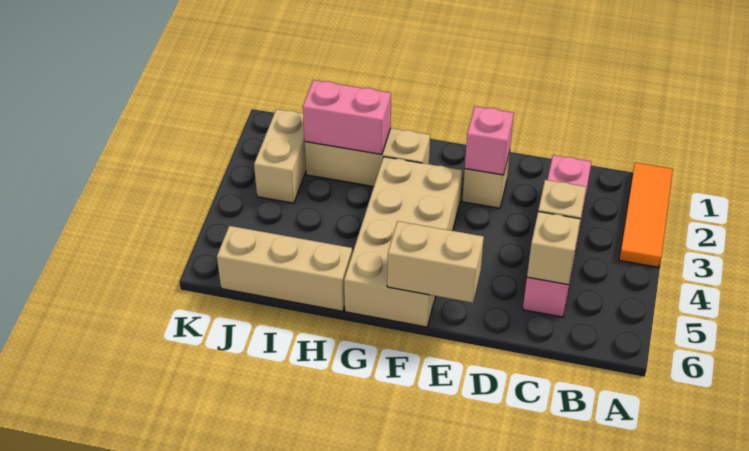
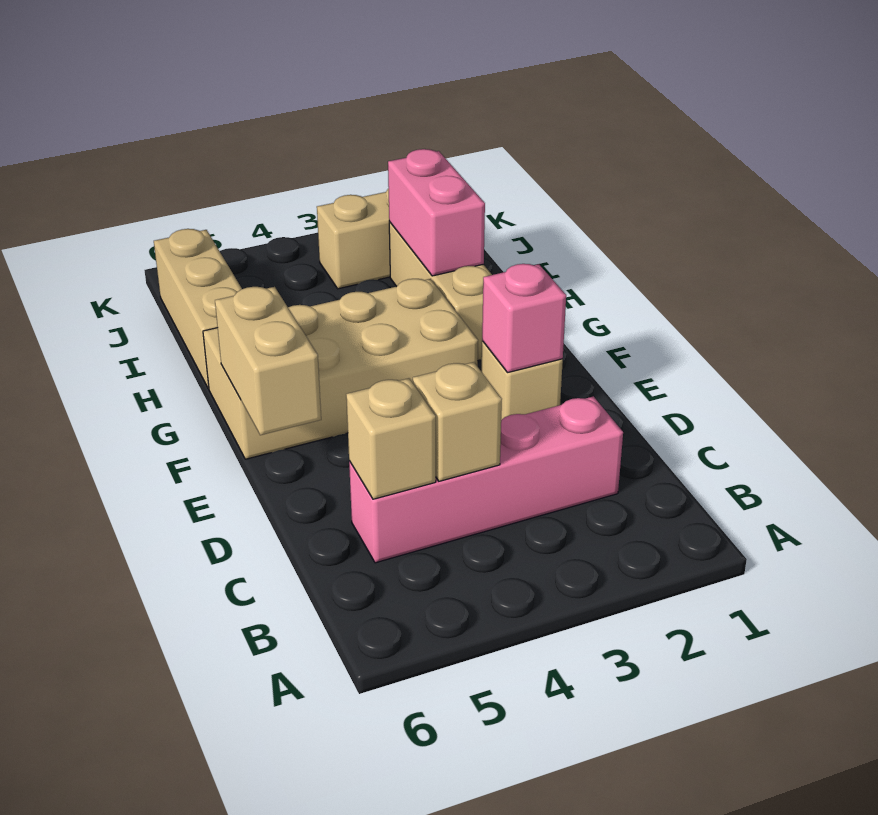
orange tile A1:A3 level 1 -> none

